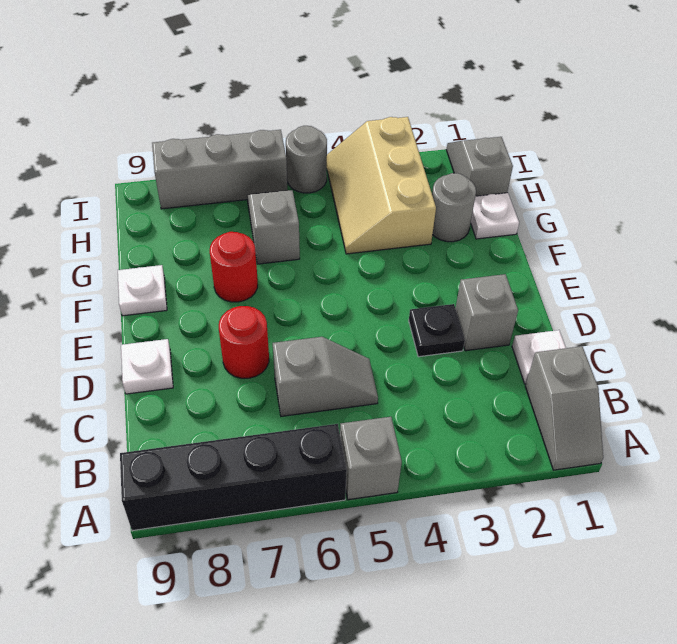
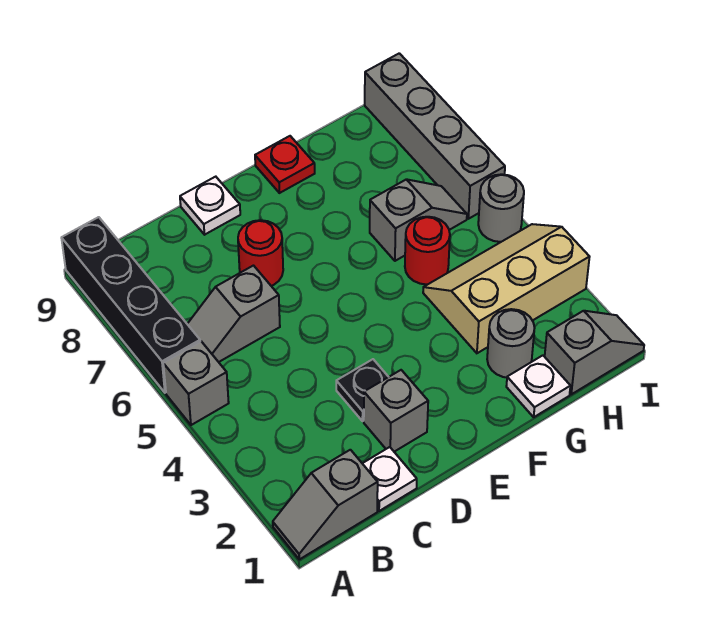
grey slope C5:C6 level 1 top 6 -> grey slope B6:C6 level 1 top C
red round brick F7 level 1 -> red round brick G5 level 1
white plate F9 level 1 -> red plate F9 level 1
grey brick I6:I8 level 1 -> grey brick I6:I9 level 1

